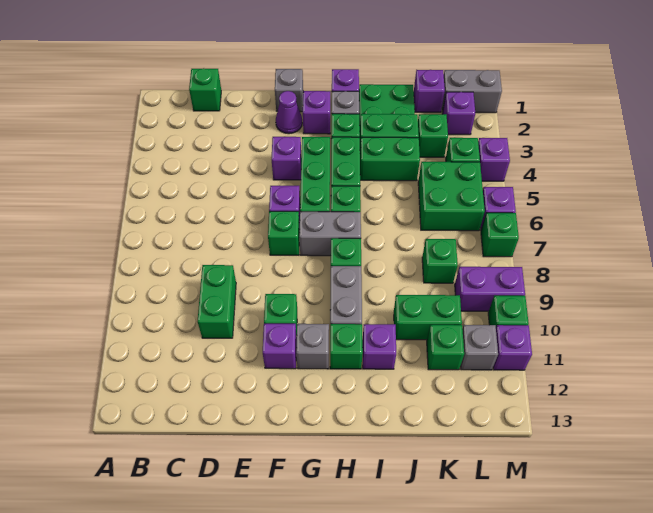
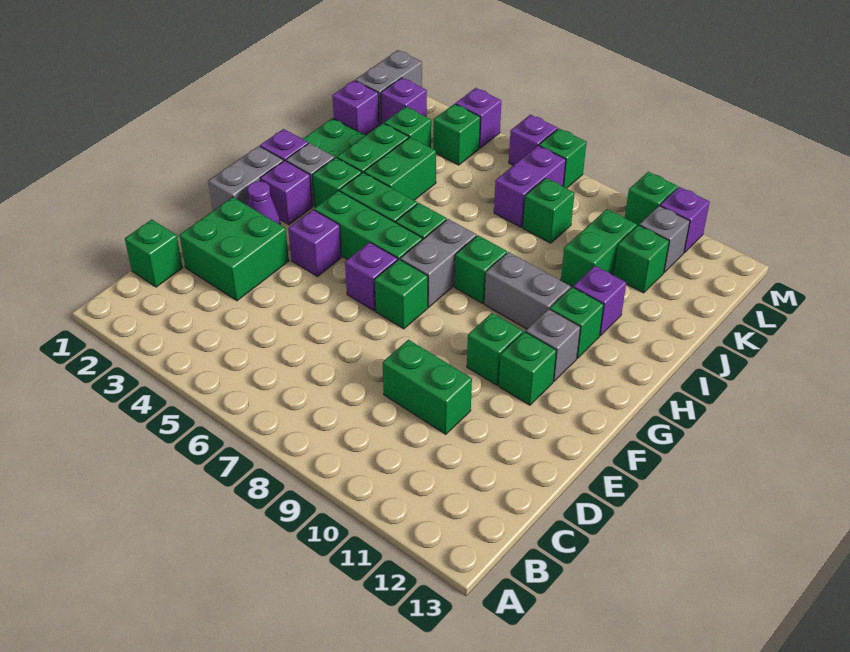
grey brick F1 level 1 -> grey brick F1:G1 level 1
purple brick F11 level 1 -> green brick F11 level 1
green brick K5:L6 level 1 -> green brick D2:E3 level 1
purple brick L9:M9 level 1 -> purple brick K7:L7 level 1

